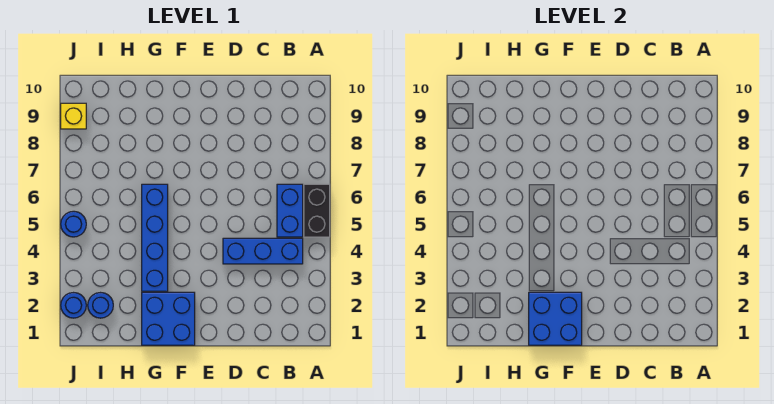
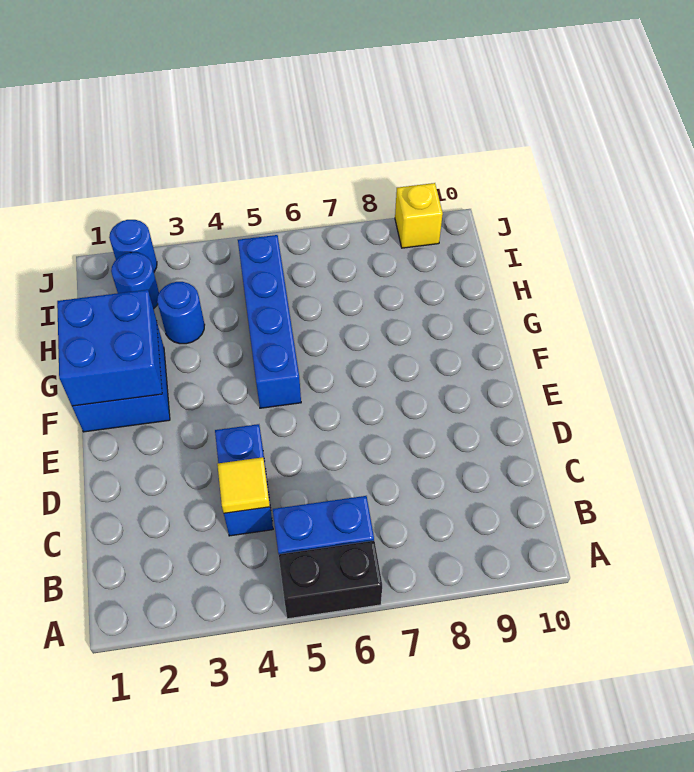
blue brick B4:D4 level 1 -> blue brick C4:D4 level 1
none -> yellow tile C4 level 2
blue brick G3:G6 level 1 -> blue brick F5:I5 level 1
blue round brick J5 level 1 -> blue round brick H3 level 1

